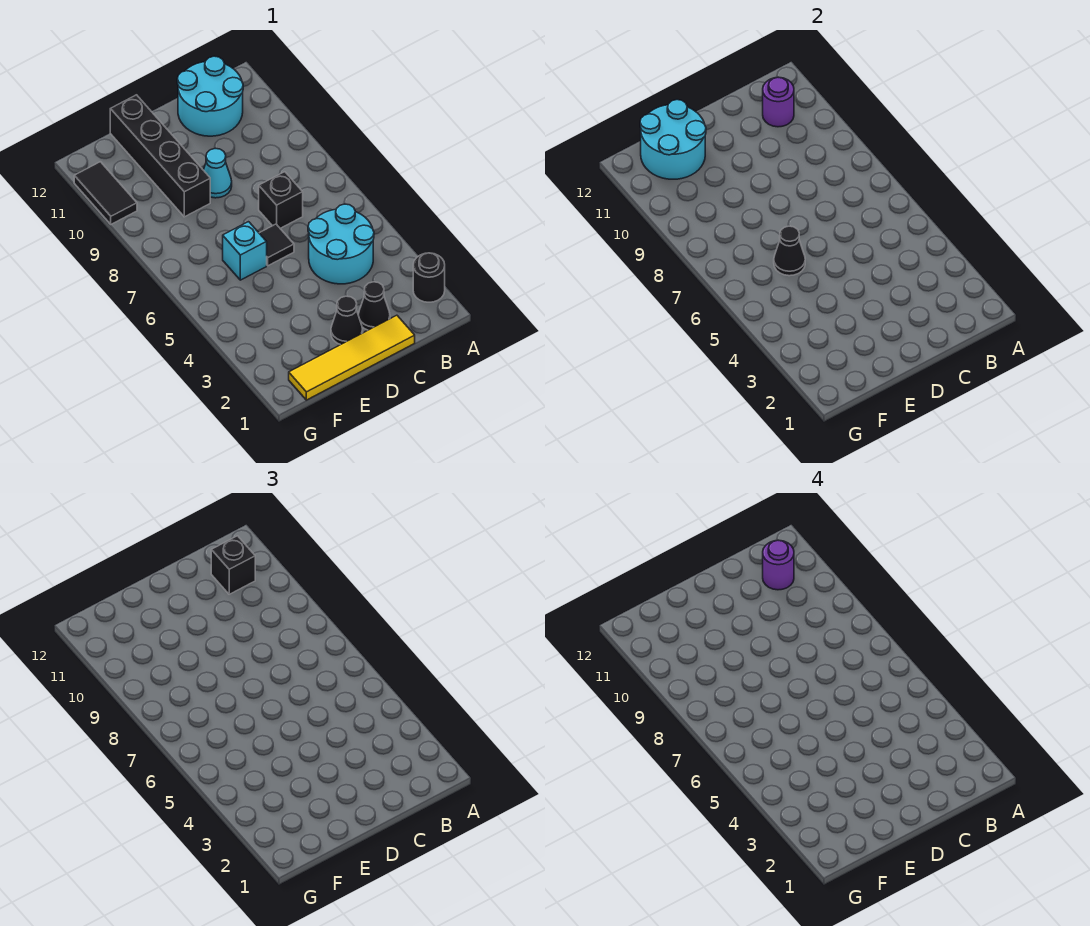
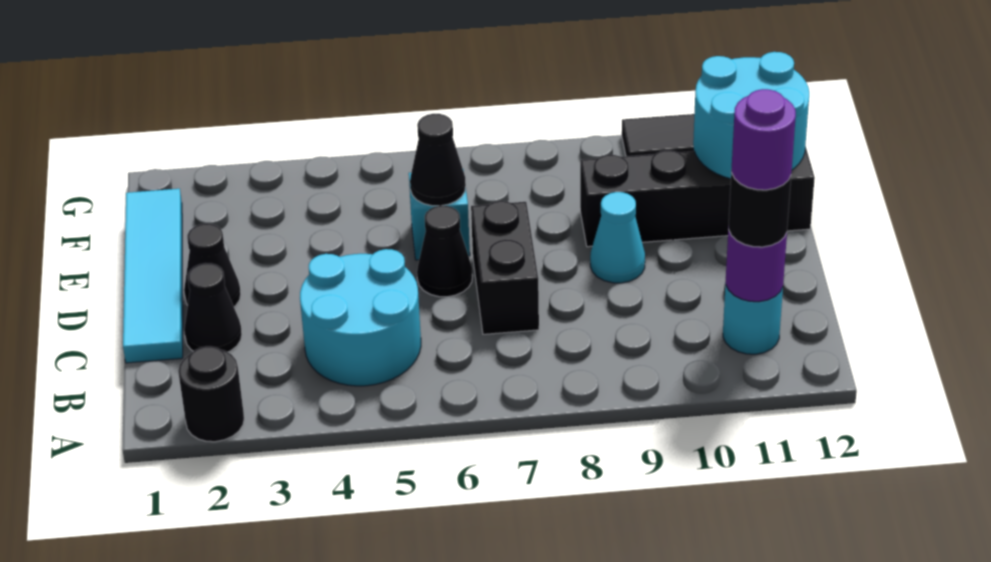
cyan round brick B11:C12 level 1 -> cyan round brick B11 level 1
black brick B11 level 3 -> black round brick B11 level 3
yellow tile C1:F1 level 1 -> cyan tile C1:F1 level 1
black brick C7 level 1 -> black brick C7:D7 level 1
black tile D6 level 1 -> black cone D6 level 1

